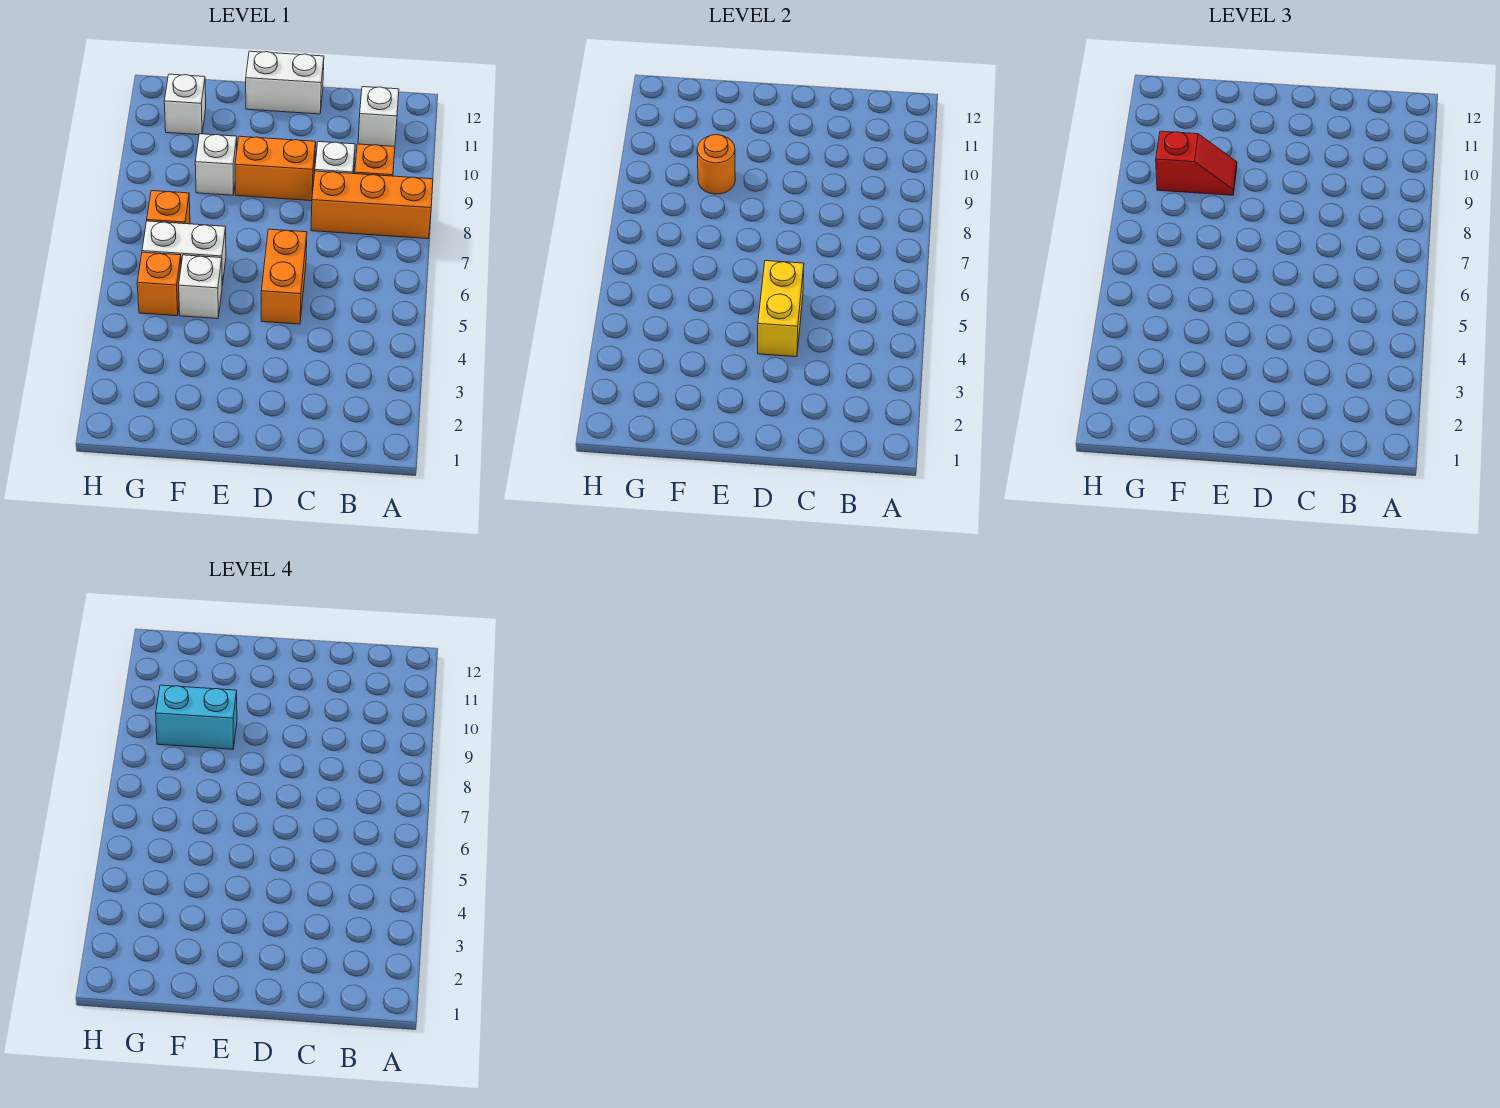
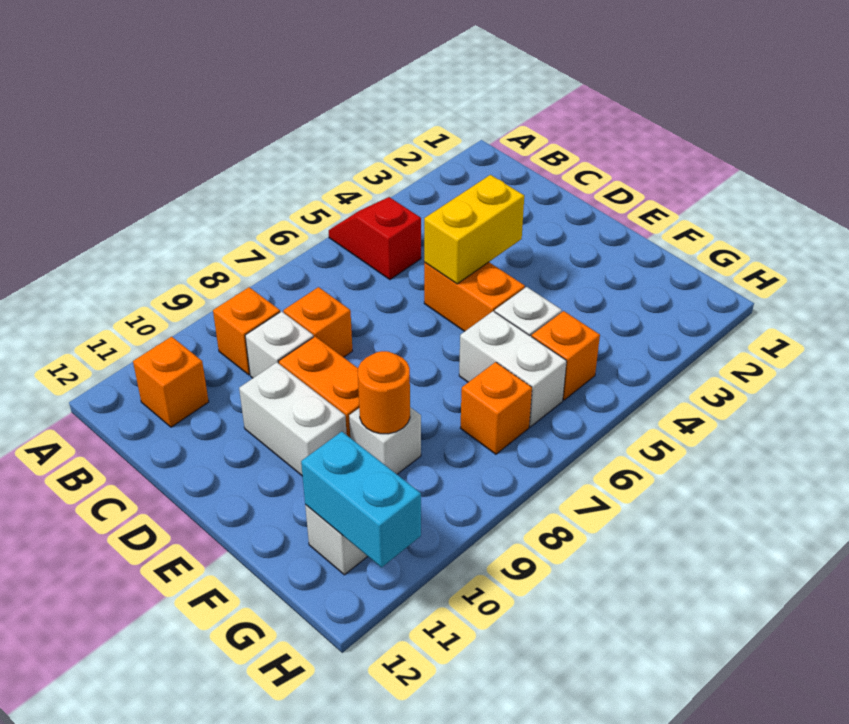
orange brick A8:C8 level 1 -> orange brick C8 level 1
white brick B11 level 1 -> orange brick B11 level 1
orange brick D5:D6 level 1 -> orange brick D5:E5 level 1
white brick D12:E12 level 1 -> white brick D10:E10 level 1
red slope F9:G9 level 3 top G -> red slope A5:B5 level 1 top B
cyan brick F9:G9 level 4 -> cyan brick G11:H11 level 2

